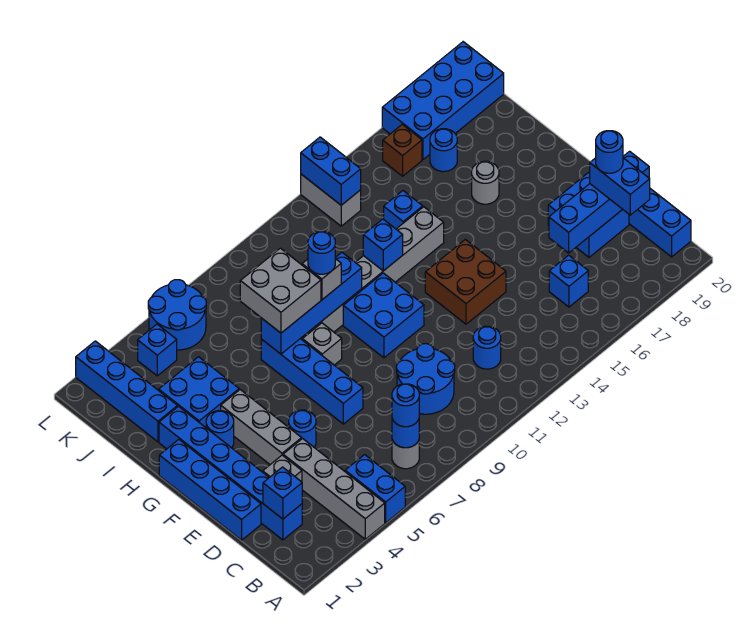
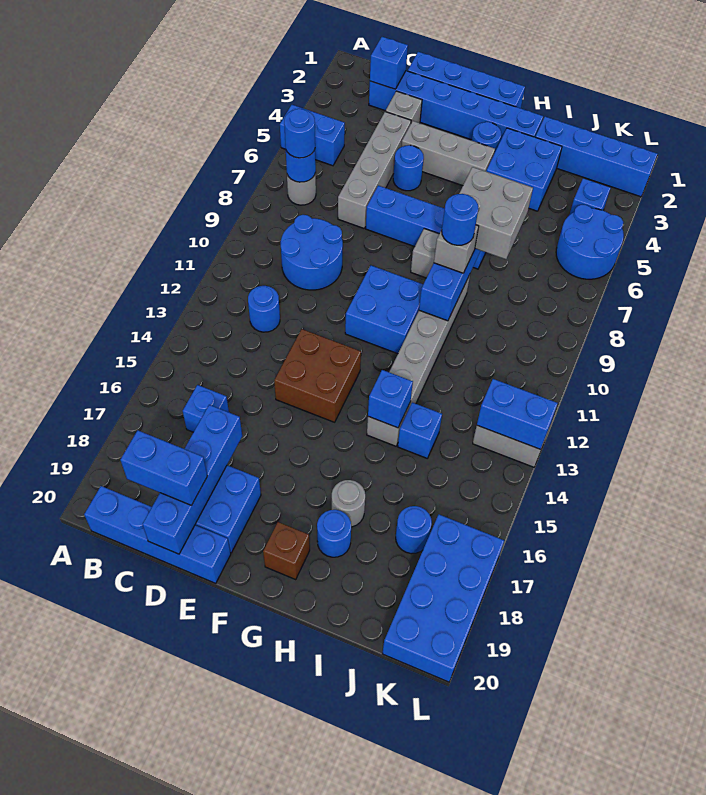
grey brick A4:D4 level 1 -> grey brick D4:D7 level 1
blue round brick D19 level 4 -> blue round brick H18 level 1
blue brick H12 level 2 -> blue brick H14 level 2
brown brick K16 level 1 -> brown brick G19 level 1

